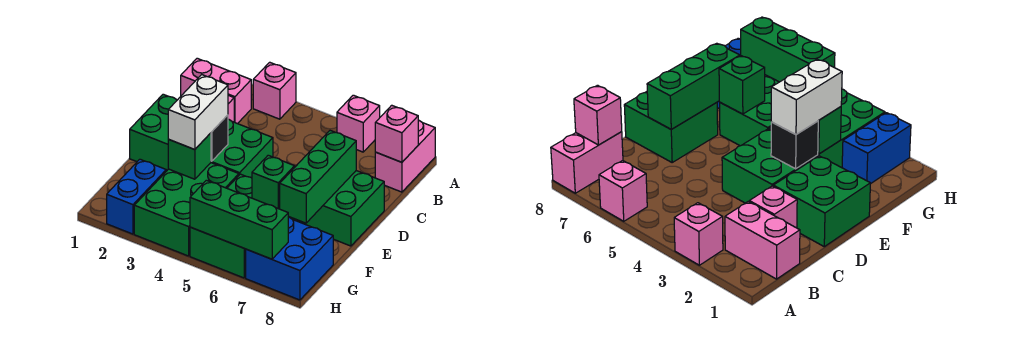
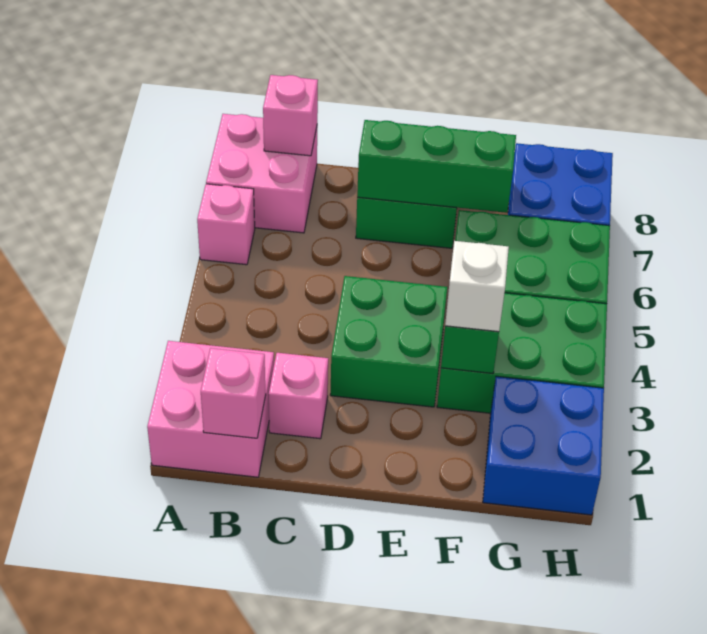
pink brick A3 level 1 -> pink brick B1 level 2
pink brick A8:B8 level 1 -> pink brick A7:B8 level 1
pink brick B1:B2 level 1 -> pink brick A1:B2 level 1
green brick D1:E2 level 1 -> none
black brick E3 level 2 -> none
white brick E3:F3 level 3 -> white brick F3 level 3
green brick F6 level 2 -> none
blue brick G2:H2 level 1 -> blue brick G1:H2 level 1
green brick H5:H7 level 2 -> none

